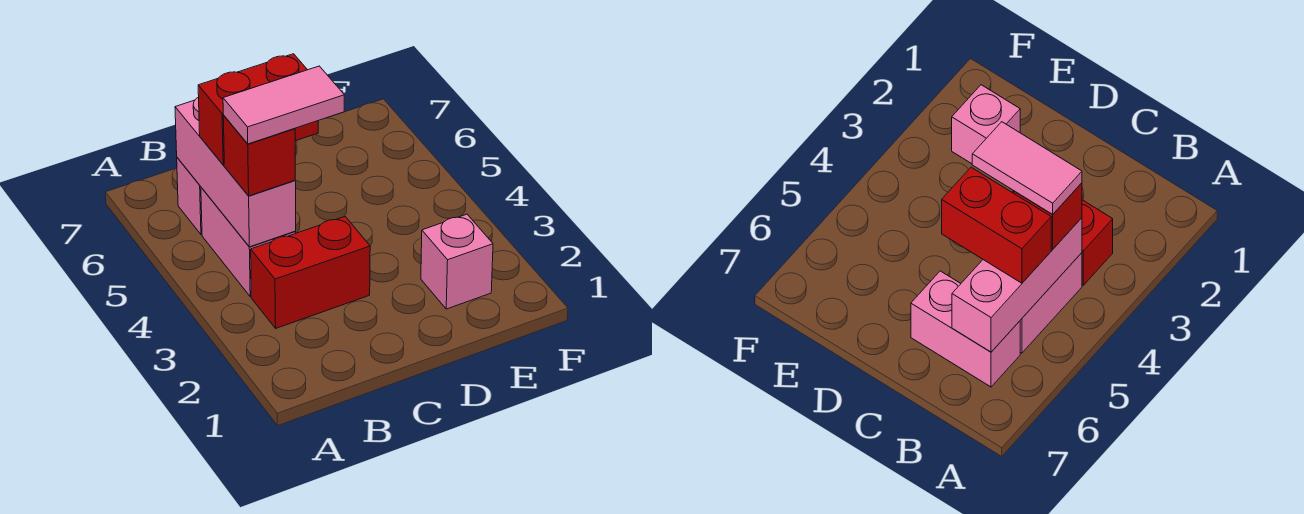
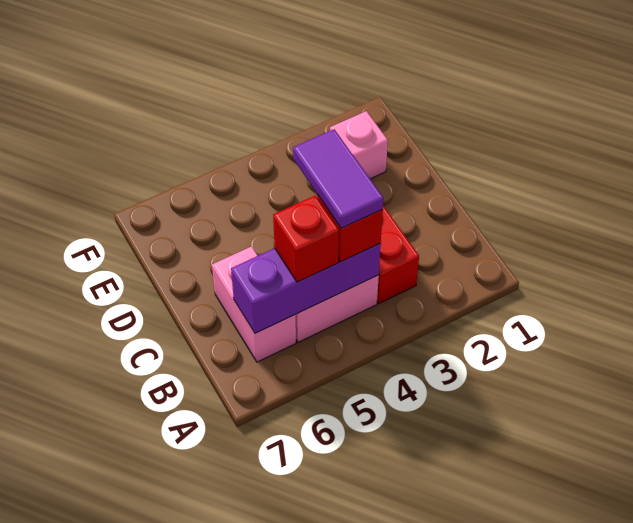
pink brick B4:B6 level 2 -> purple brick B4:B6 level 2
pink tile B4:C4 level 4 -> purple tile B4:C4 level 4
red brick B5:C5 level 3 -> red brick B5 level 3

